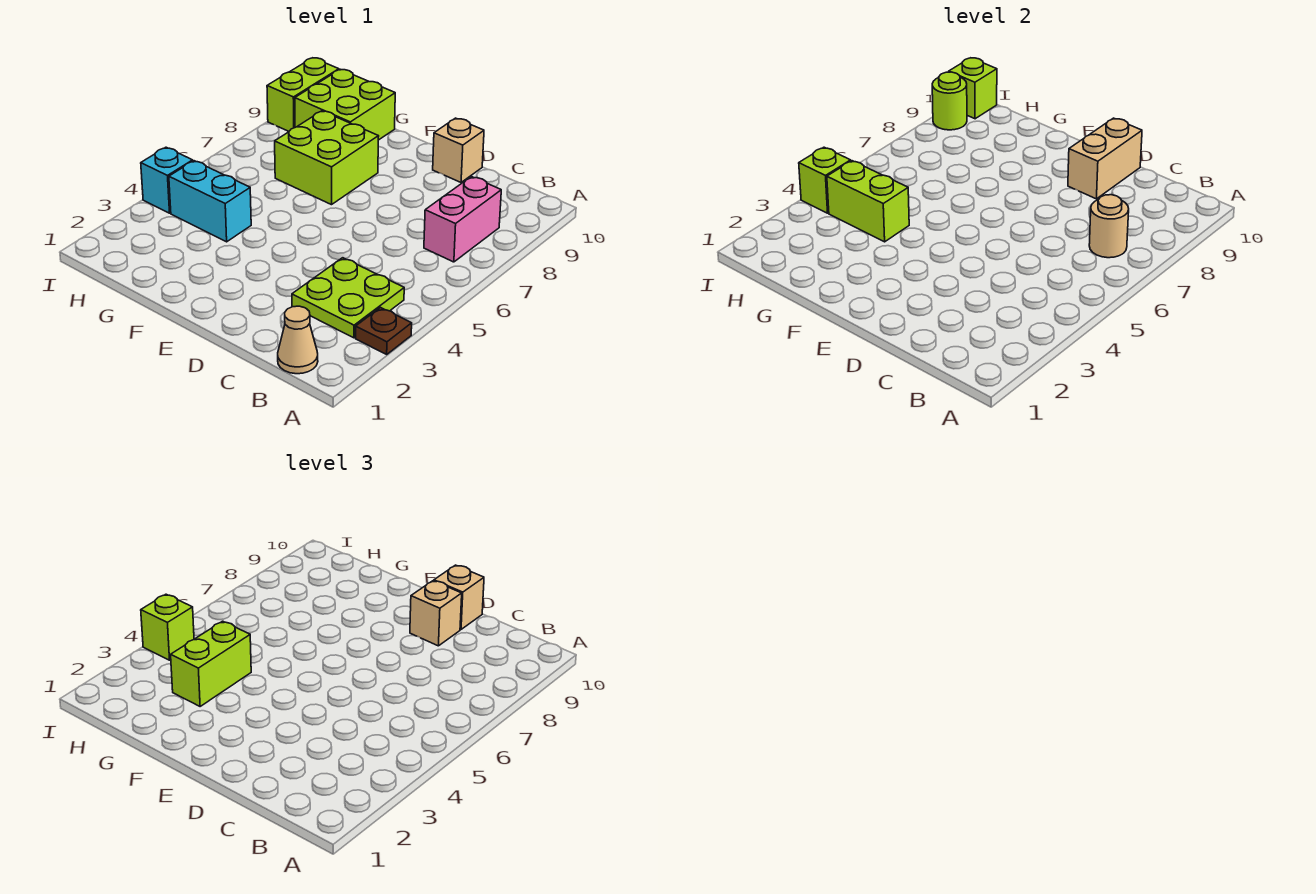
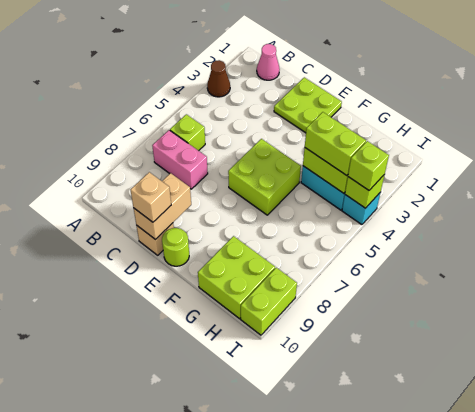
brown plate A3 level 1 -> brown cone A3 level 1
tan cone B1 level 1 -> pink cone B1 level 1
lime plate B3:C4 level 1 -> lime plate D1:E2 level 1
pink brick B7:B8 level 1 -> pink brick B7:C7 level 1
tan round brick B7 level 2 -> none
tan brick D9 level 3 -> none
lime brick F7:G8 level 1 -> lime brick E5:F6 level 1
lime brick G3:G4 level 3 -> lime brick G4:H4 level 3
lime round brick I9 level 2 -> lime round brick E10 level 1
lime brick I10 level 2 -> lime brick B6 level 1

